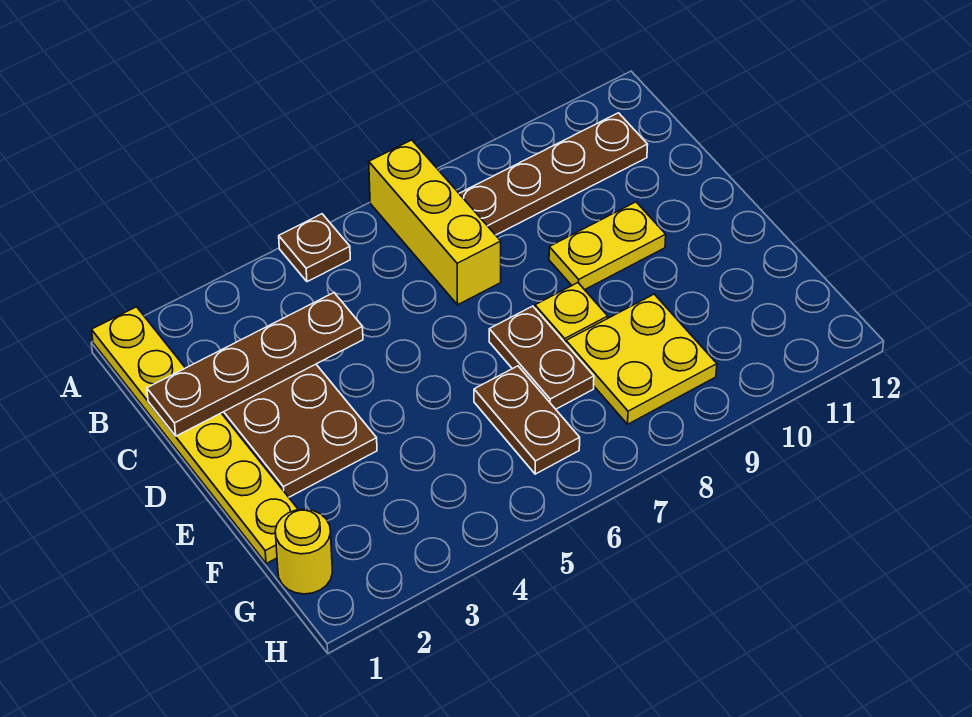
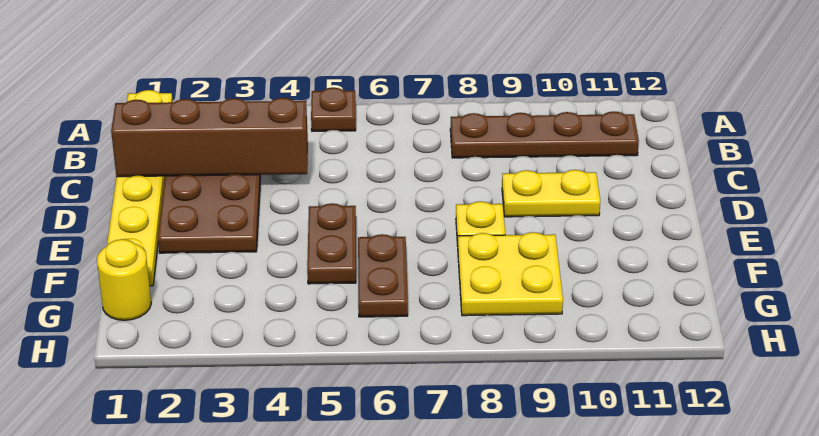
yellow brick A7:C7 level 1 -> none
brown plate C1:C4 level 2 -> brown brick C1:C4 level 2
brown plate E7:F7 level 1 -> brown plate E5:F5 level 1

